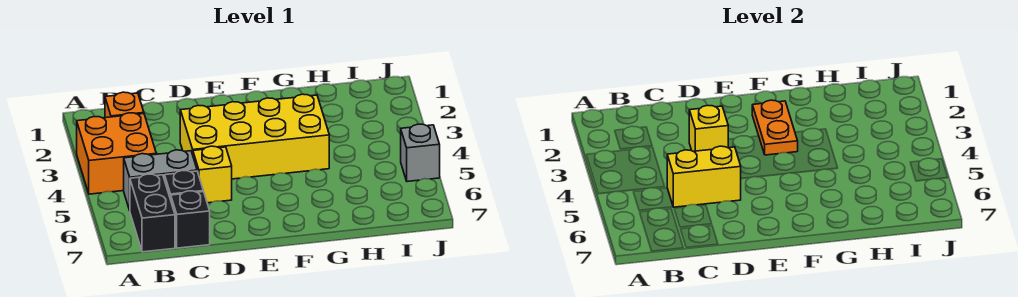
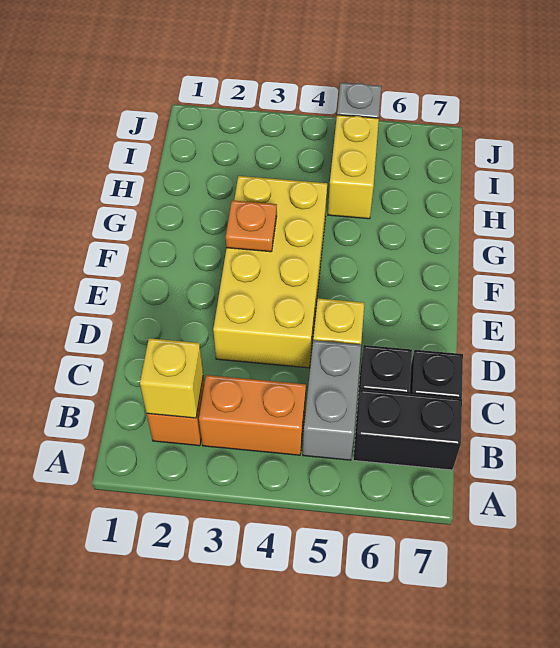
orange brick A3:B4 level 1 -> orange brick B3:B4 level 1
yellow brick C5:D5 level 2 -> yellow brick H5:I5 level 1
yellow brick D3 level 2 -> yellow brick B2 level 2
orange plate F2:F3 level 2 -> orange plate F3 level 2

